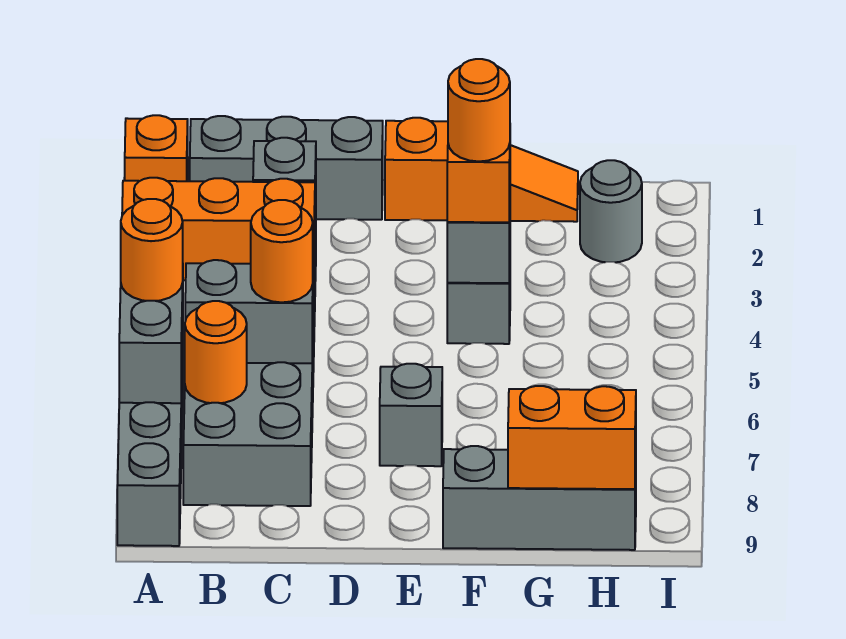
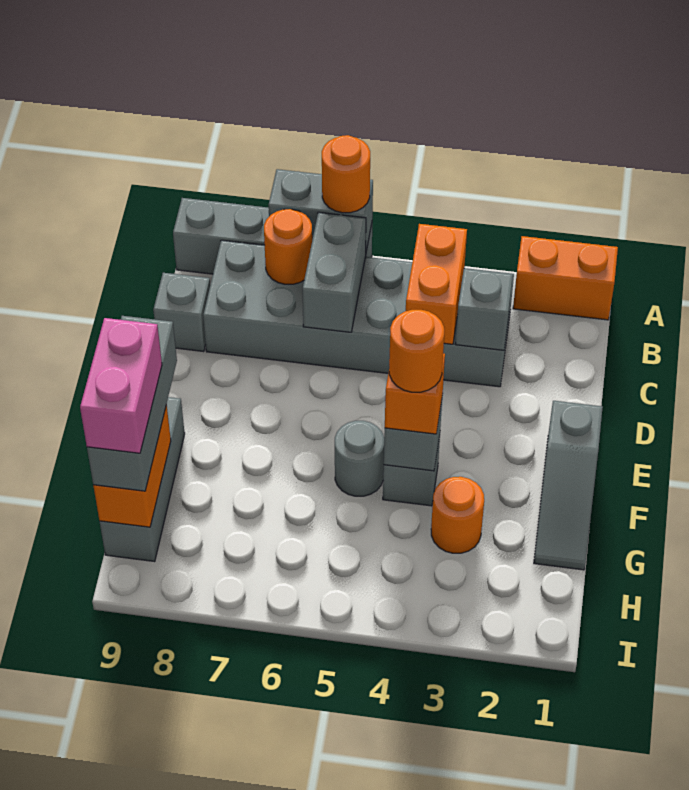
orange brick A1 level 1 -> orange brick A1:A2 level 1
orange brick A4:C4 level 2 -> orange brick B4:C4 level 2
grey brick B1:D1 level 1 -> grey brick F9:H9 level 3
orange round brick C6 level 3 -> orange round brick G3 level 1
orange slope E1:G1 level 1 top E -> grey slope E1:G1 level 1 top E
grey brick E7 level 1 -> grey brick C9 level 1
none -> pink brick G9:H9 level 4
grey round brick H2 level 1 -> grey round brick F5 level 1

